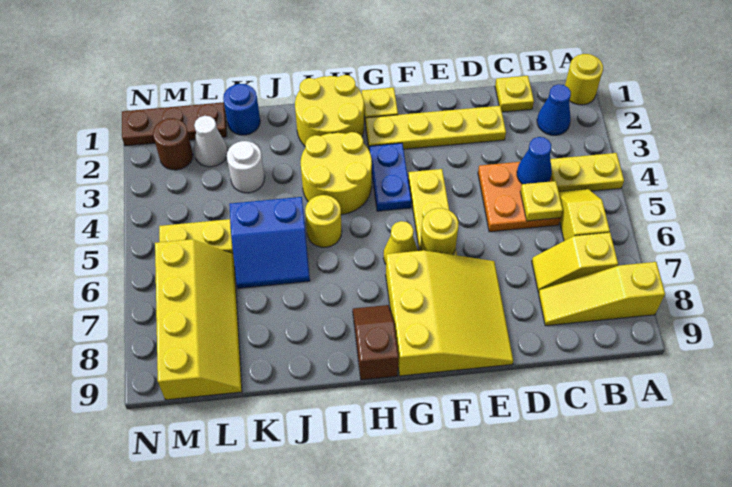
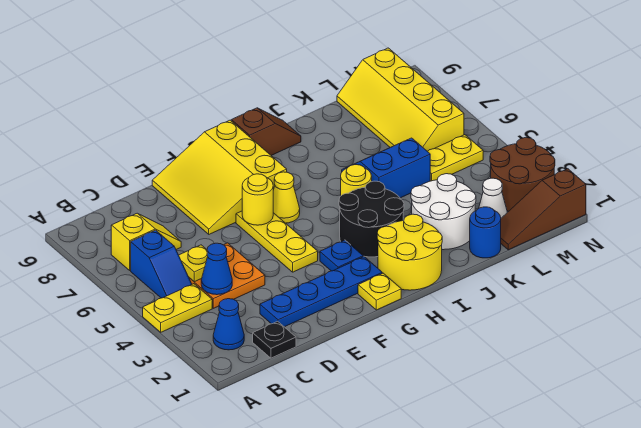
yellow round brick A1 level 1 -> none
yellow slope A8:C8 level 1 top A -> none
yellow slope B5:B6 level 1 top 6 -> blue slope B5:B6 level 1 top 6
yellow plate C1 level 1 -> black plate C1 level 1
yellow plate D2:G2 level 1 -> blue plate D2:G2 level 1
blue plate G3:G4 level 1 -> blue plate G3 level 1
yellow round brick H3:I4 level 1 -> black round brick H3:I4 level 1
brown slope H8:H9 level 1 top 9 -> brown slope H9:I9 level 1 top H
white round brick K3 level 1 -> white round brick J2:K3 level 1
brown plate L1:N1 level 1 -> brown slope L1:N1 level 1 top N
brown round brick M2 level 1 -> brown round brick M2:N3 level 1

